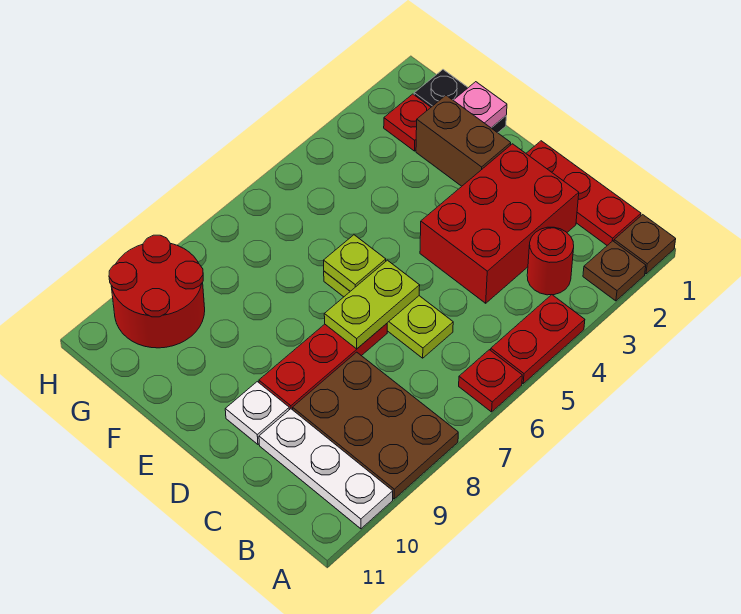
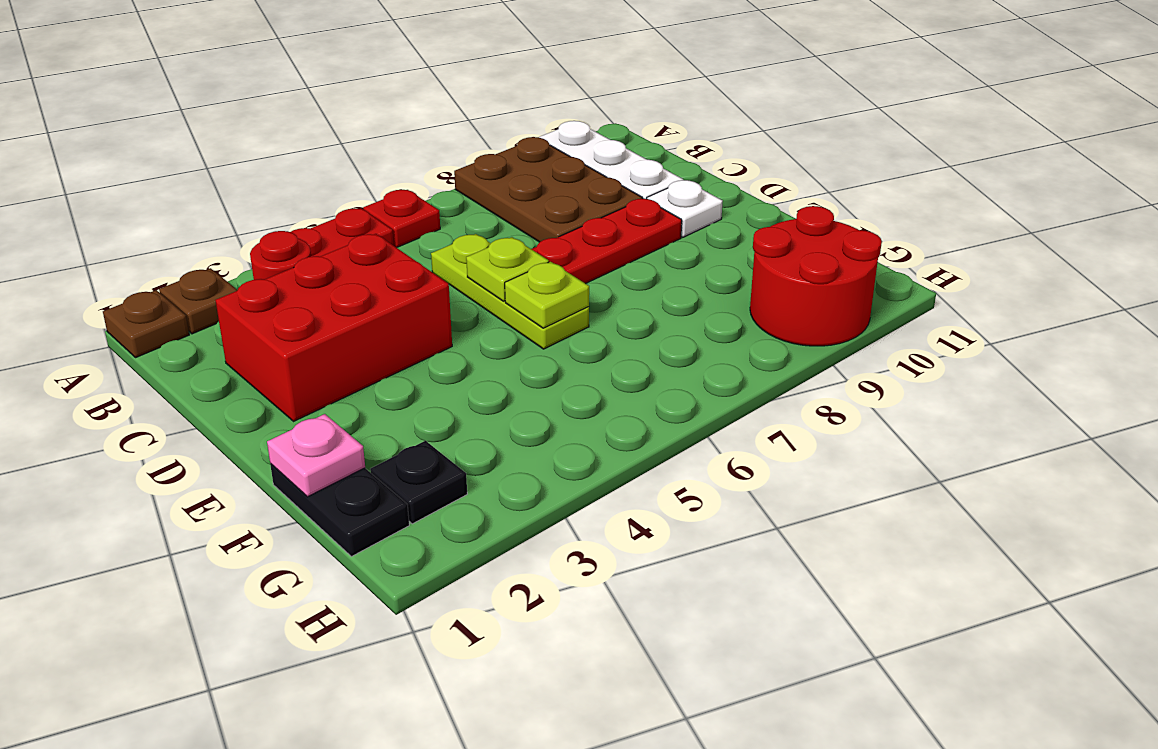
red plate B1:D1 level 1 -> none
lime plate D6:D7 level 2 -> lime plate D6 level 2
brown brick E2:F2 level 1 -> none
red plate G2 level 1 -> black plate G2 level 1

